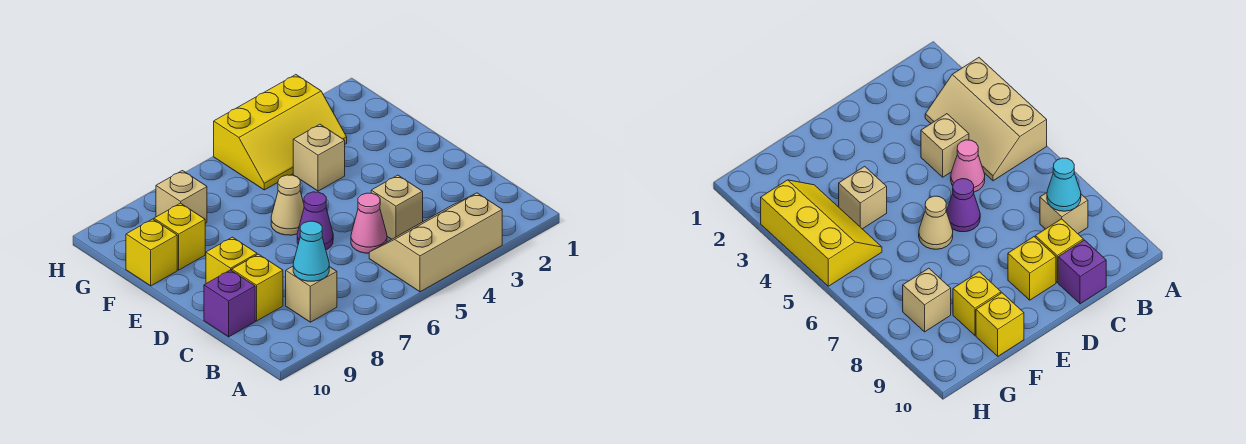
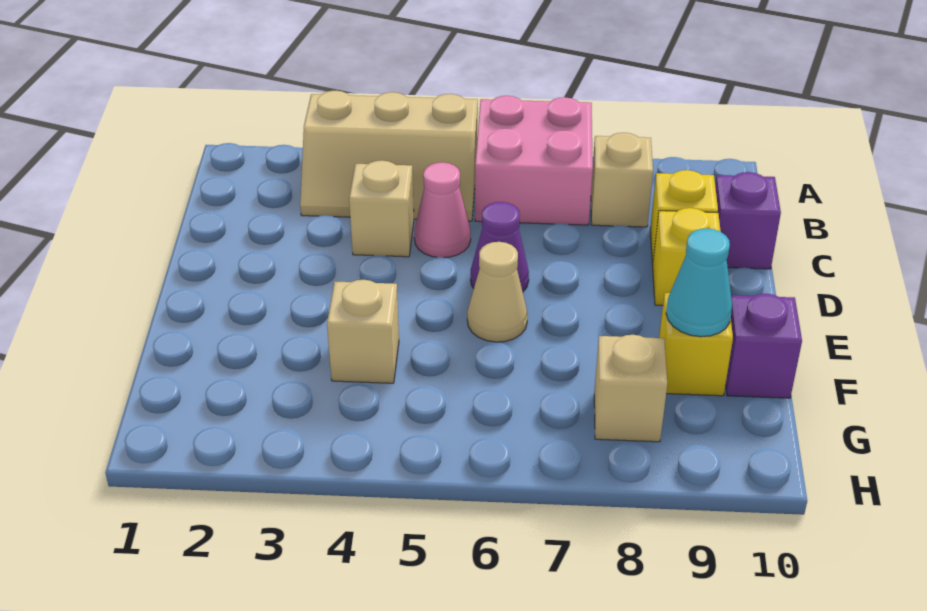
none -> pink brick A6:B7 level 1
cyan cone B8 level 2 -> cyan cone F9 level 2
yellow brick F10 level 1 -> purple brick F10 level 1
yellow slope G3:H5 level 1 top H -> none

